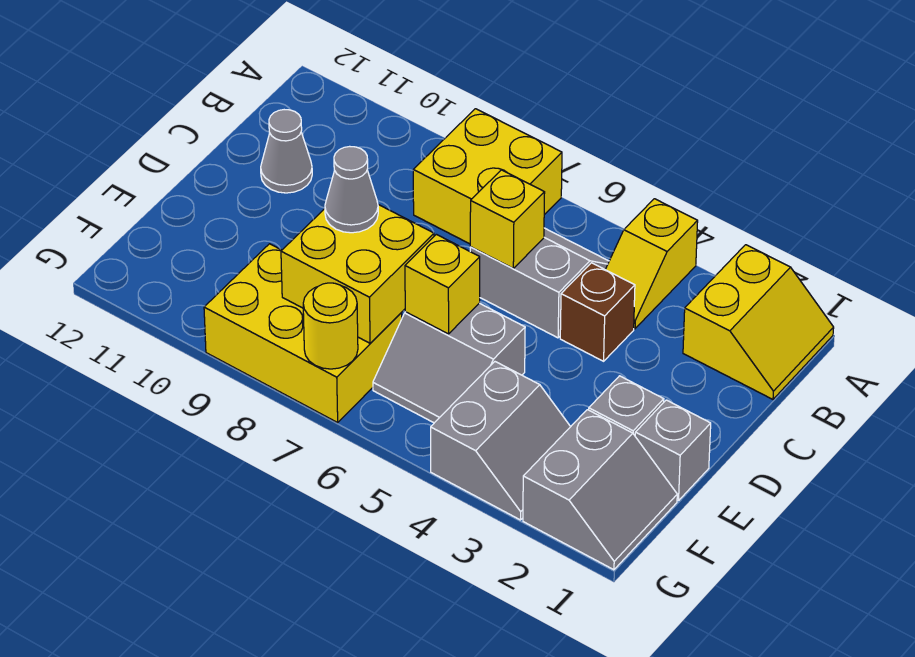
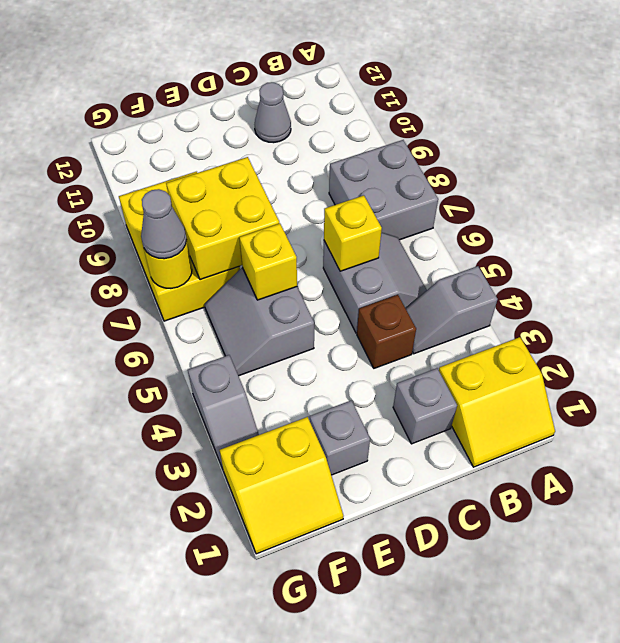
yellow slope A4:B4 level 1 top A -> grey slope A4:B4 level 1 top A
yellow brick A7:B8 level 1 -> grey brick A7:B8 level 1
grey brick E1 level 1 -> grey brick C2 level 1
grey cone E8 level 3 -> grey cone G7 level 3
grey slope F1:G2 level 1 top 2 -> yellow slope F1:G2 level 1 top 2
grey slope F3:G4 level 1 top 4 -> grey slope G3:G4 level 1 top 4

